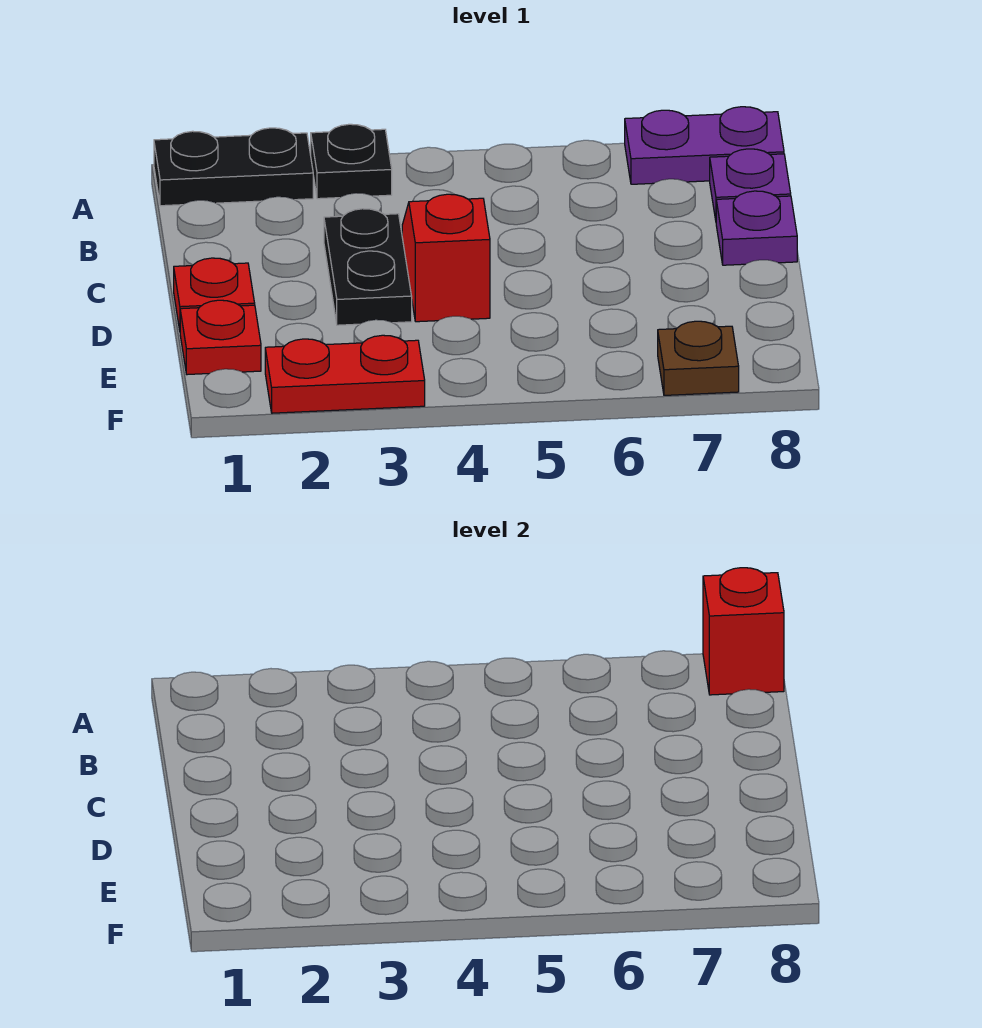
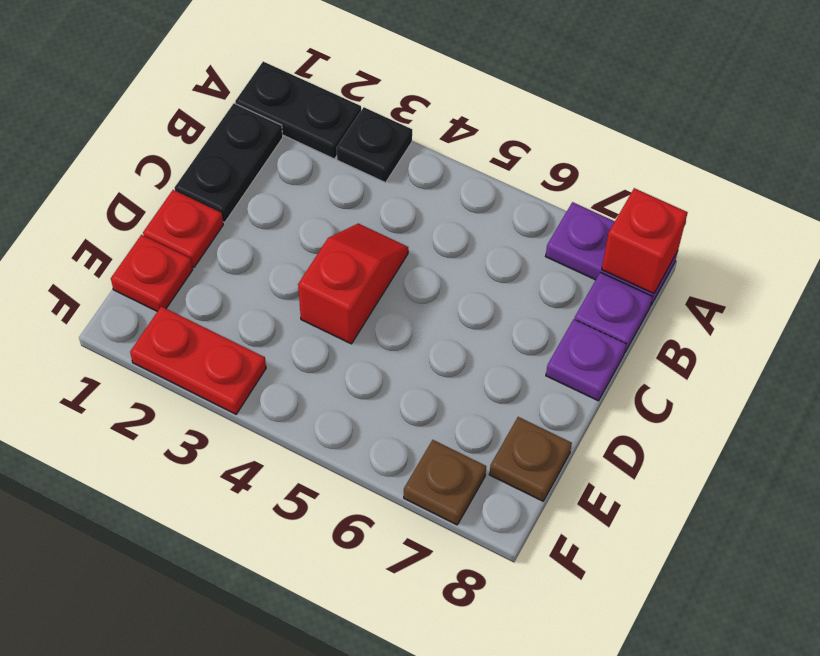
black plate C3:D3 level 1 -> black plate B1:C1 level 1
none -> brown plate E8 level 1

